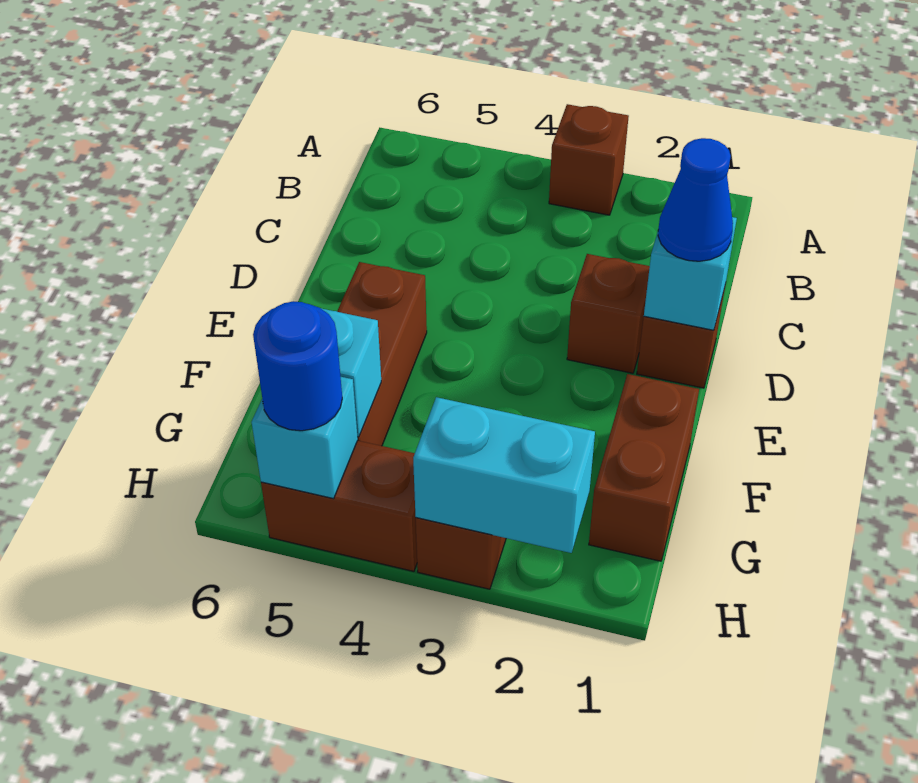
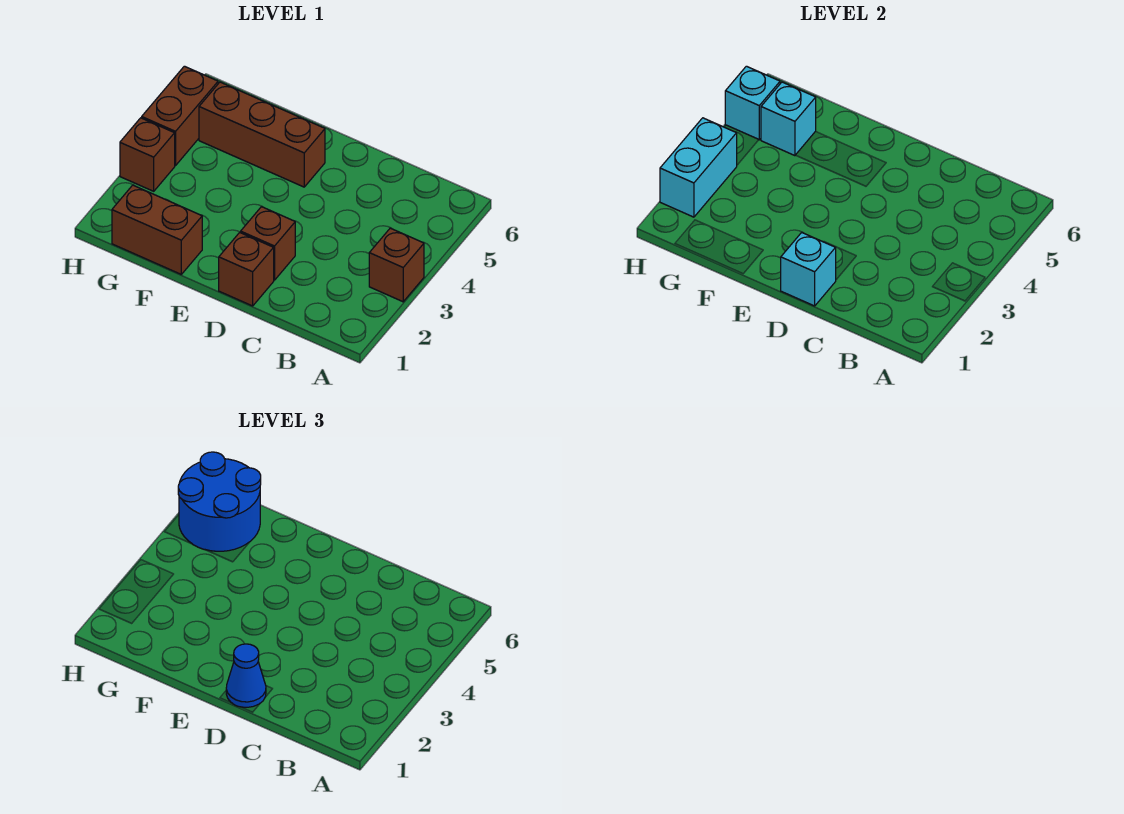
blue round brick H5 level 3 -> blue round brick G5:H6 level 3

